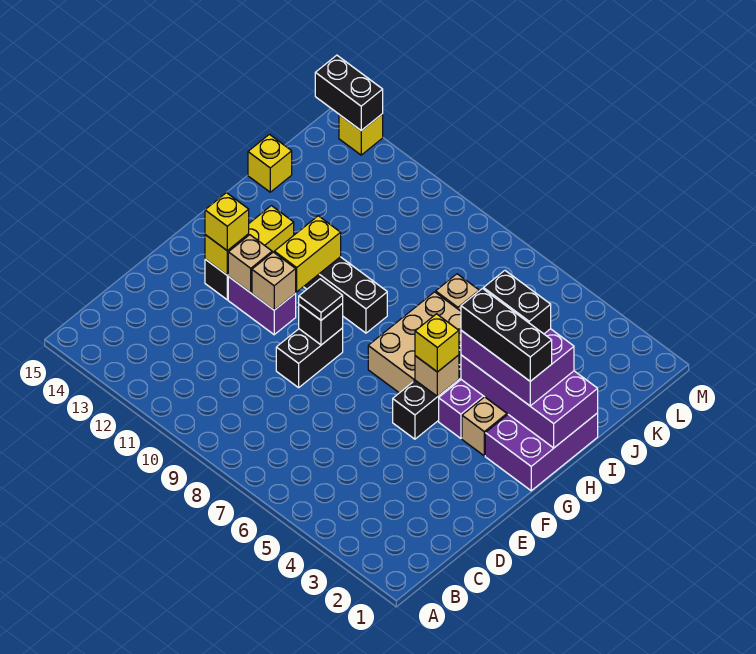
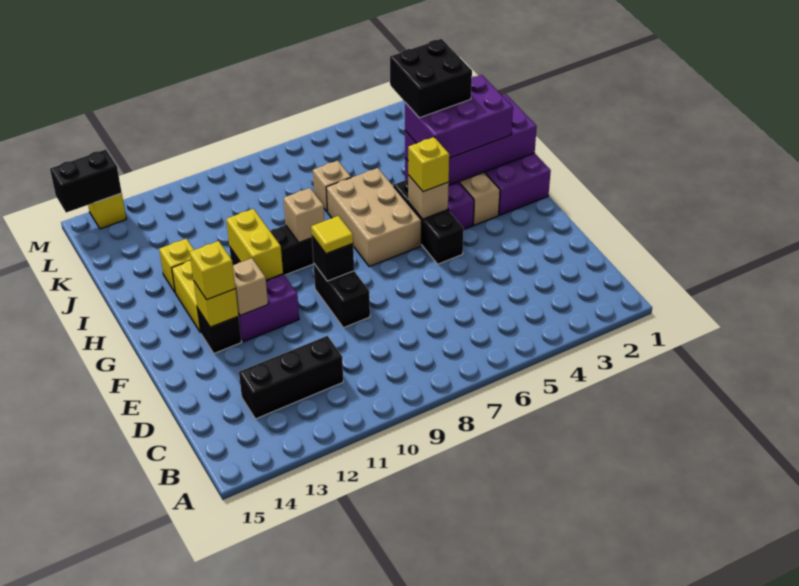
black tile F9 level 3 -> yellow tile F9 level 3
tan brick F11 level 2 -> tan brick H9 level 2
black brick H2:H4 level 4 -> black brick C11:C13 level 1
black brick I3:I4 level 4 -> black brick I3:J4 level 4
yellow brick J15 level 1 -> yellow brick I13 level 1

